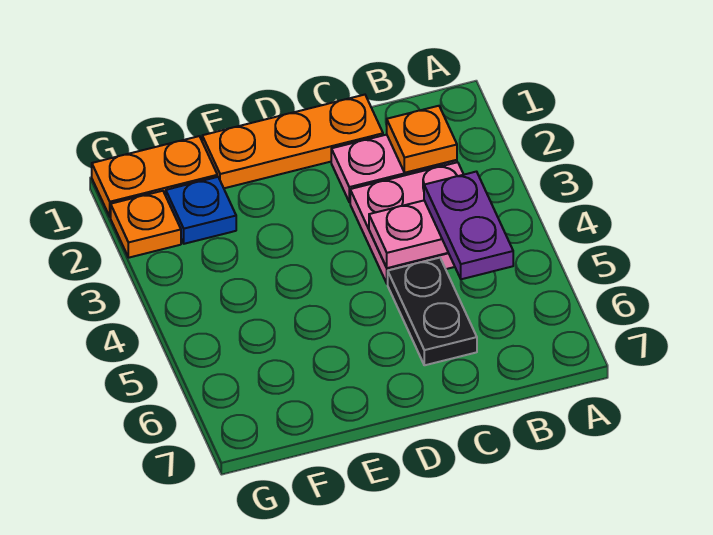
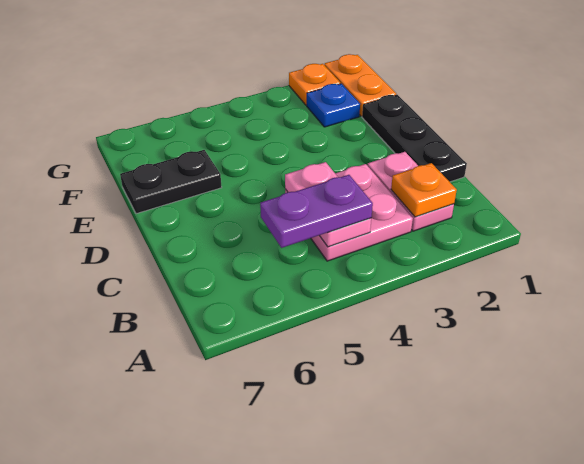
orange plate C1:E1 level 1 -> black plate C1:E1 level 1
black plate C5:C6 level 1 -> black plate E6:E7 level 1

